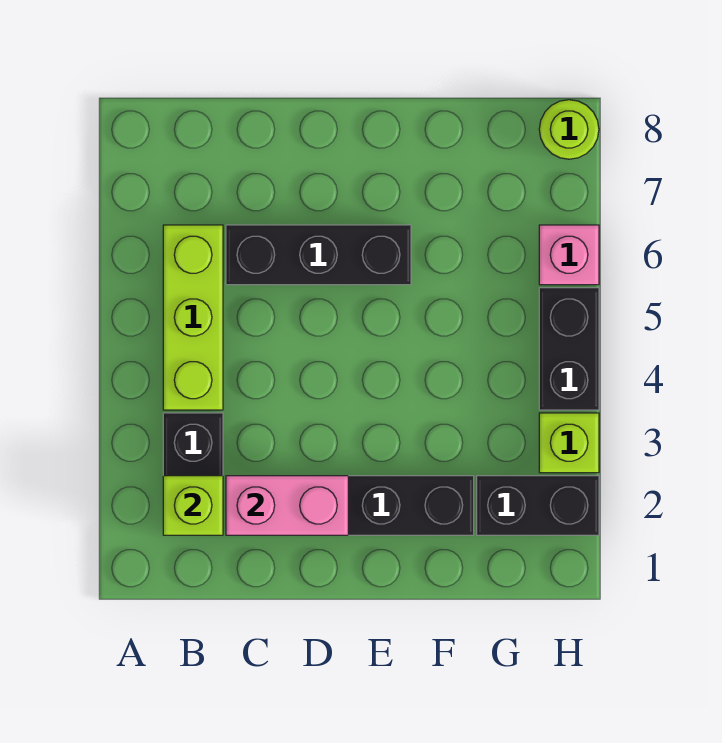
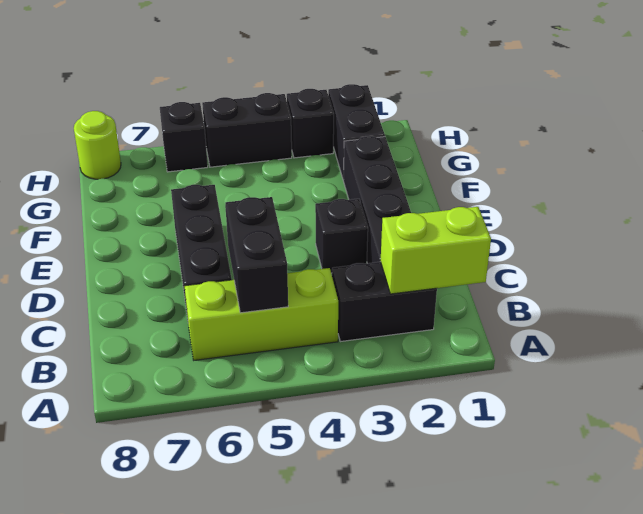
lime brick B2 level 2 -> lime brick B1:B2 level 2
none -> black brick B5:C5 level 2
pink brick C2:D2 level 2 -> none
none -> black brick D3 level 1
lime brick H3 level 1 -> black brick H3 level 1
pink brick H6 level 1 -> black brick H6 level 1

